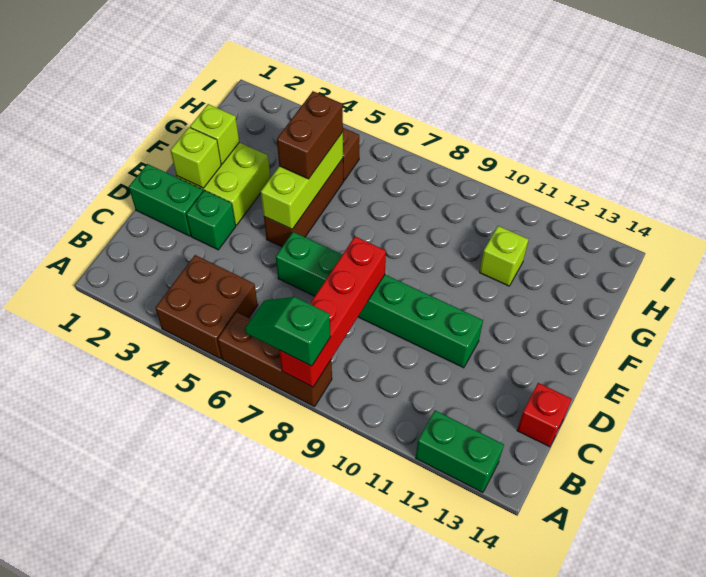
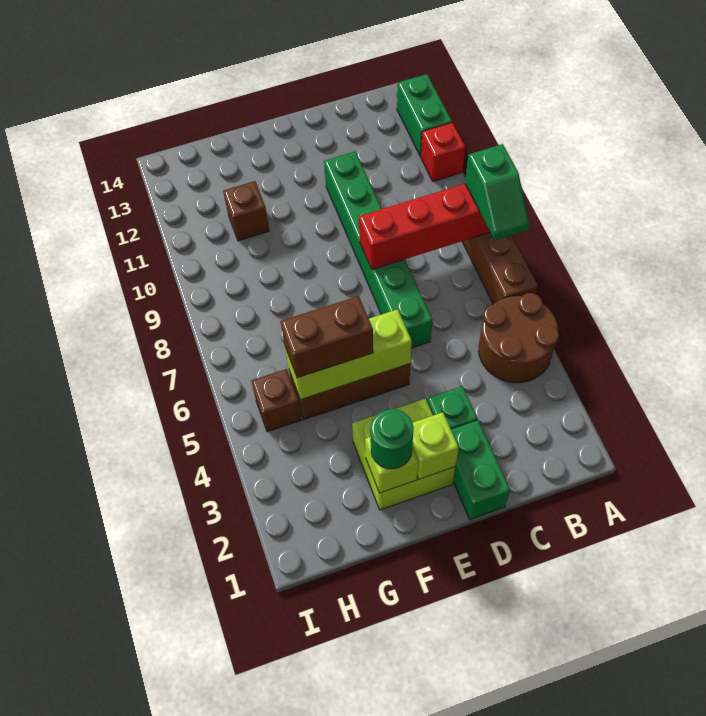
brown brick A4:B5 level 1 -> brown round brick A4:B5 level 1
red brick C14 level 1 -> red brick A11 level 1
none -> green round brick F2 level 3
lime brick G11 level 1 -> brown brick G11 level 1

